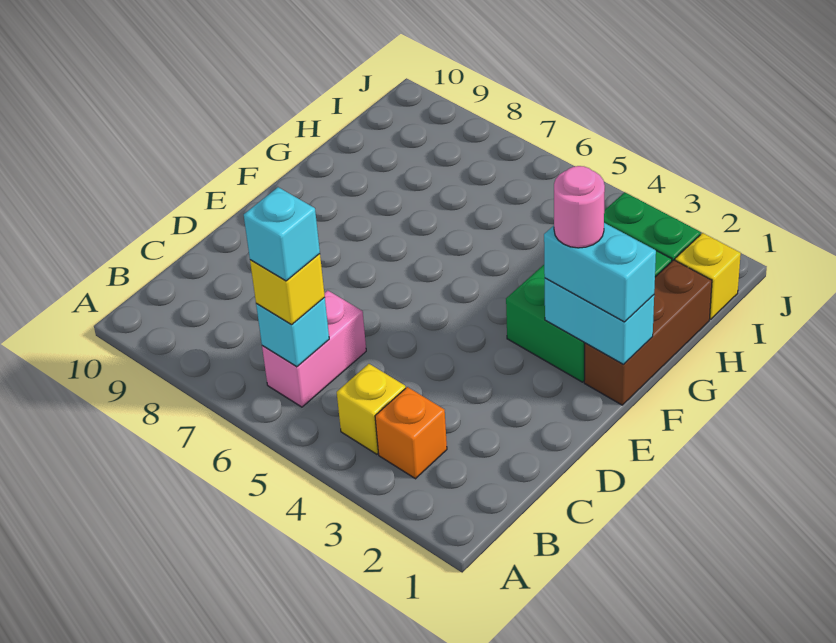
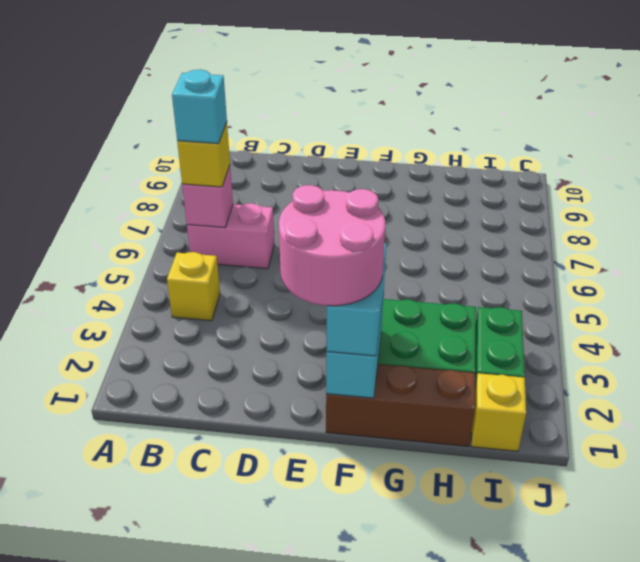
orange brick B3 level 1 -> none
cyan brick B6 level 2 -> pink brick B6 level 2
pink round brick F2 level 4 -> pink round brick E1:F2 level 4

